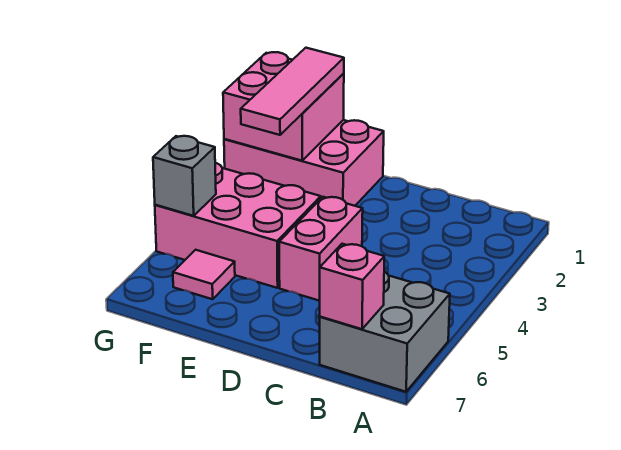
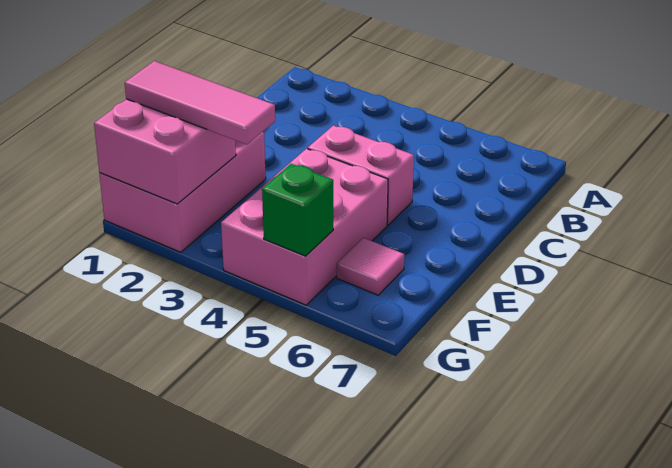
grey brick A6:B7 level 1 -> none
pink brick B7 level 2 -> none
grey brick G5 level 2 -> green brick G5 level 2

